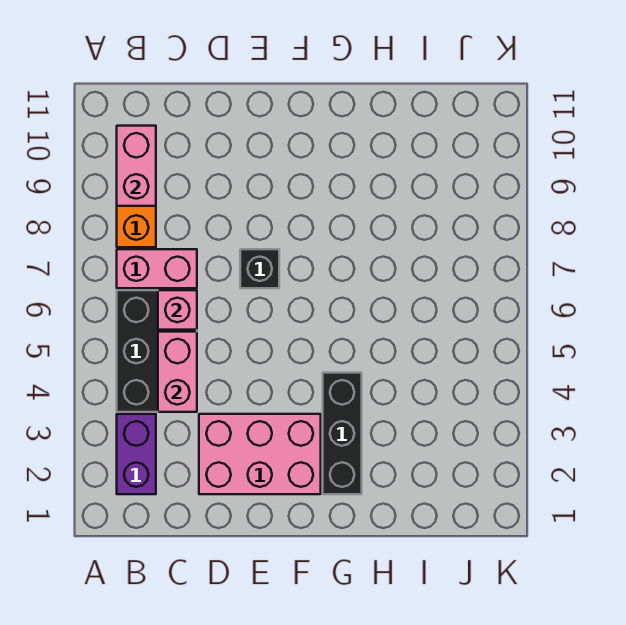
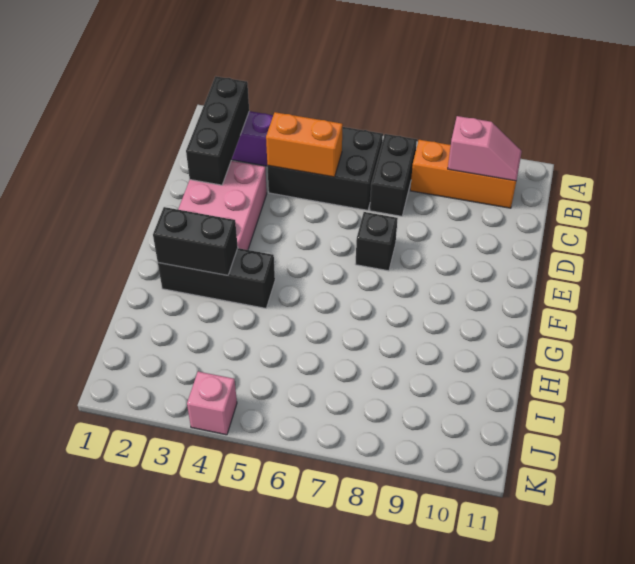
none -> black brick B2:D2 level 2
pink brick B7:C7 level 1 -> black brick B7:C7 level 1
pink brick B9:B10 level 2 -> pink slope B9:B10 level 2 top 9
pink brick C4:C5 level 2 -> orange brick C4:C5 level 2
pink brick C6 level 2 -> pink brick K4 level 1
none -> black brick G2:G3 level 2

